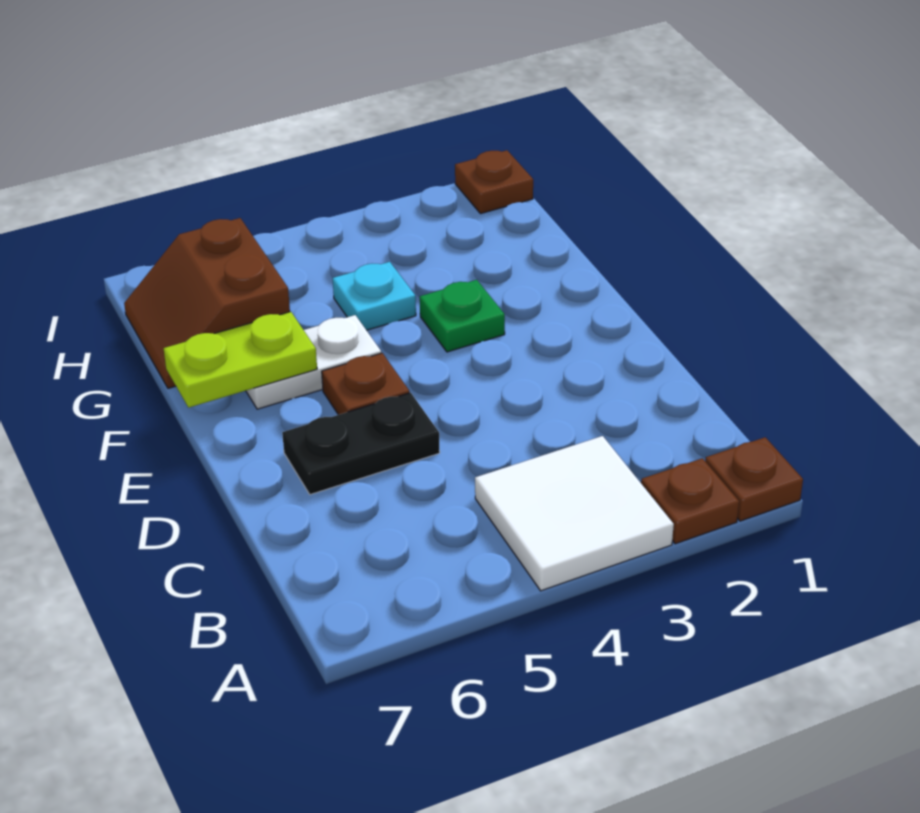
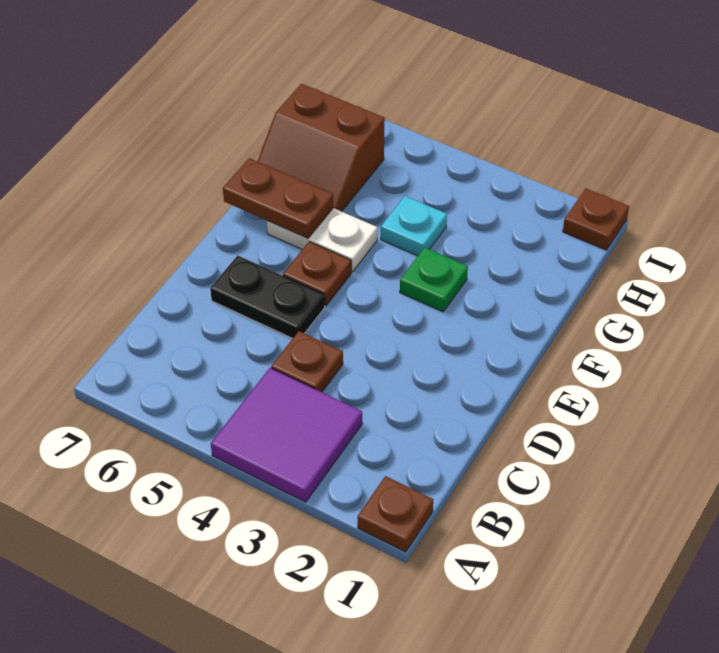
brown plate A2 level 1 -> brown plate C4 level 1
white tile A3:B4 level 1 -> purple tile A3:B4 level 1
lime plate F6:F7 level 2 -> brown plate F6:F7 level 2
brown slope G6:H7 level 1 top 6 -> brown slope G6:H7 level 1 top H

